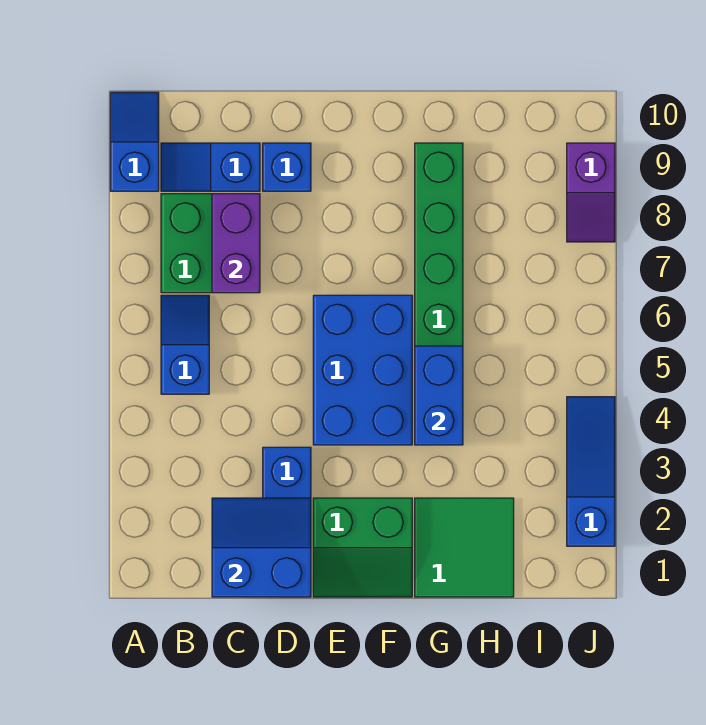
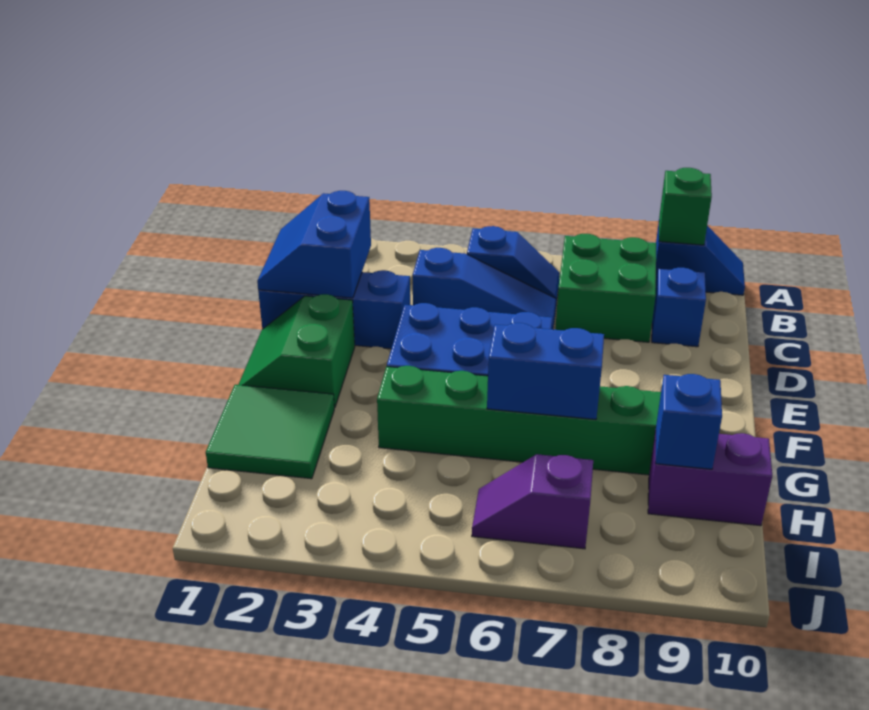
none -> green brick A9 level 2
blue slope C1:D2 level 2 top 1 -> blue slope C1:D2 level 2 top 2
purple brick C7:C8 level 2 -> purple brick H9:H10 level 1
blue brick D9 level 1 -> blue brick H9 level 2
blue brick G4:G5 level 2 -> blue brick G6:G7 level 2
blue slope J2:J4 level 1 top 2 -> blue slope C4:C6 level 1 top 4
purple slope J8:J9 level 1 top 9 -> purple slope I6:I7 level 1 top 7

